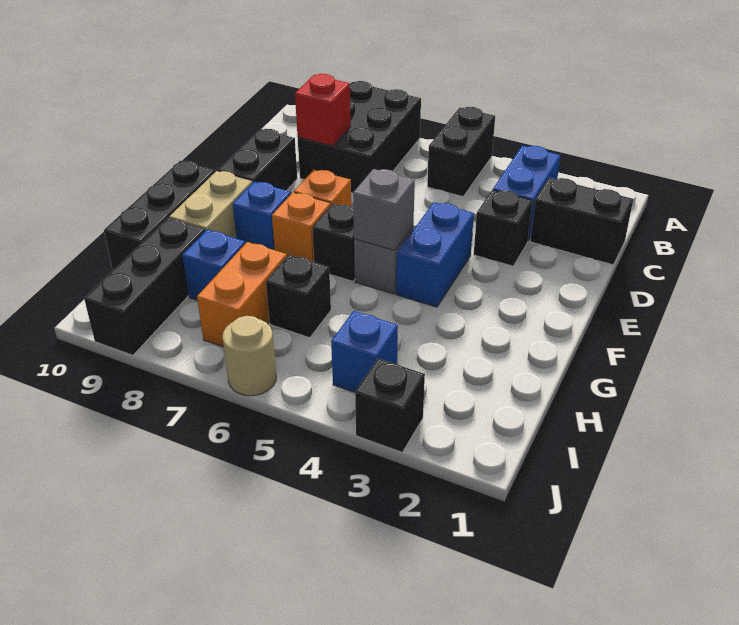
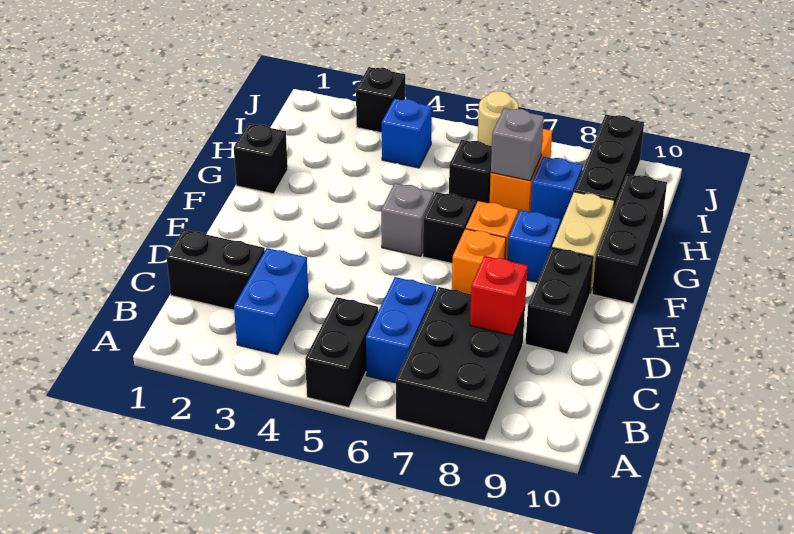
black brick D3 level 1 -> black brick G1 level 1
blue brick E4:F4 level 1 -> blue brick B6:C6 level 1
grey brick F5 level 2 -> grey brick H7 level 2

